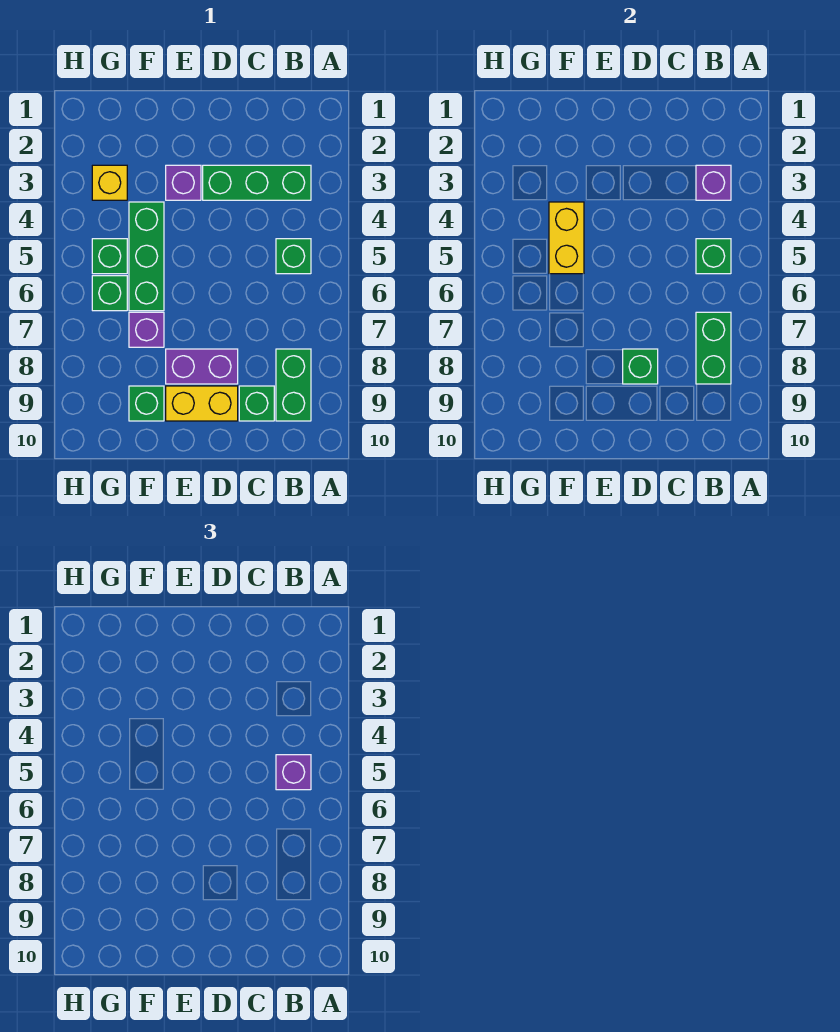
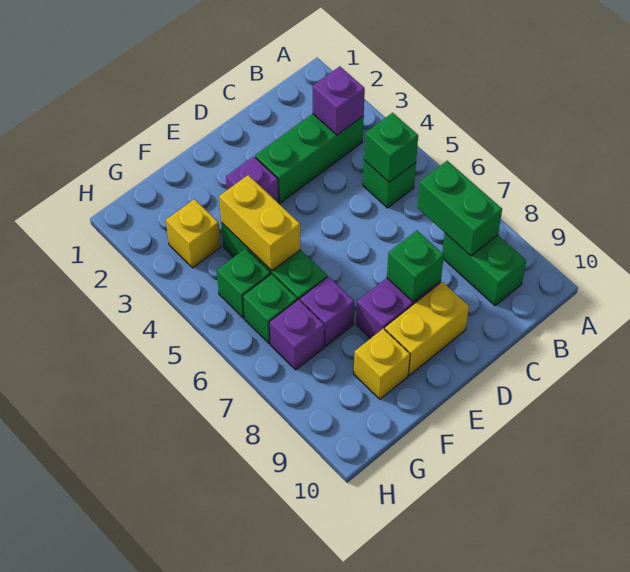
purple brick B5 level 3 -> purple brick G7 level 1
green brick C9 level 1 -> none
green brick F9 level 1 -> yellow brick F9 level 1

